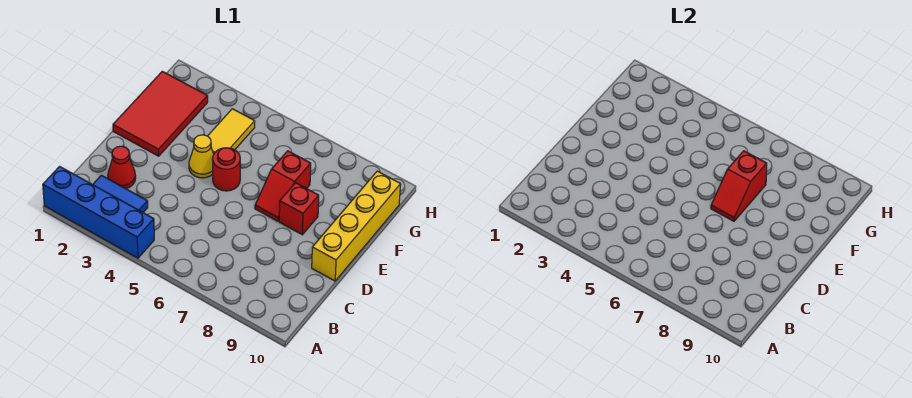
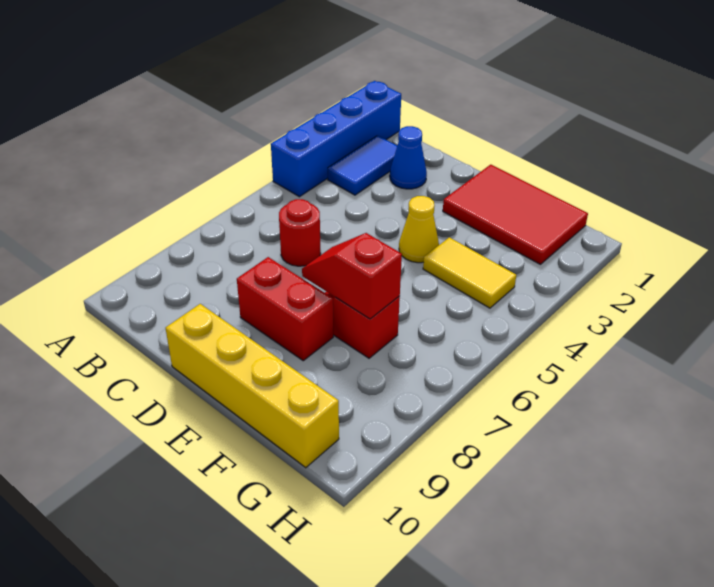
red cone C2 level 1 -> blue cone C2 level 1
red round brick E5 level 1 -> red round brick C6 level 1
red brick E8 level 1 -> red brick D8:E8 level 1

